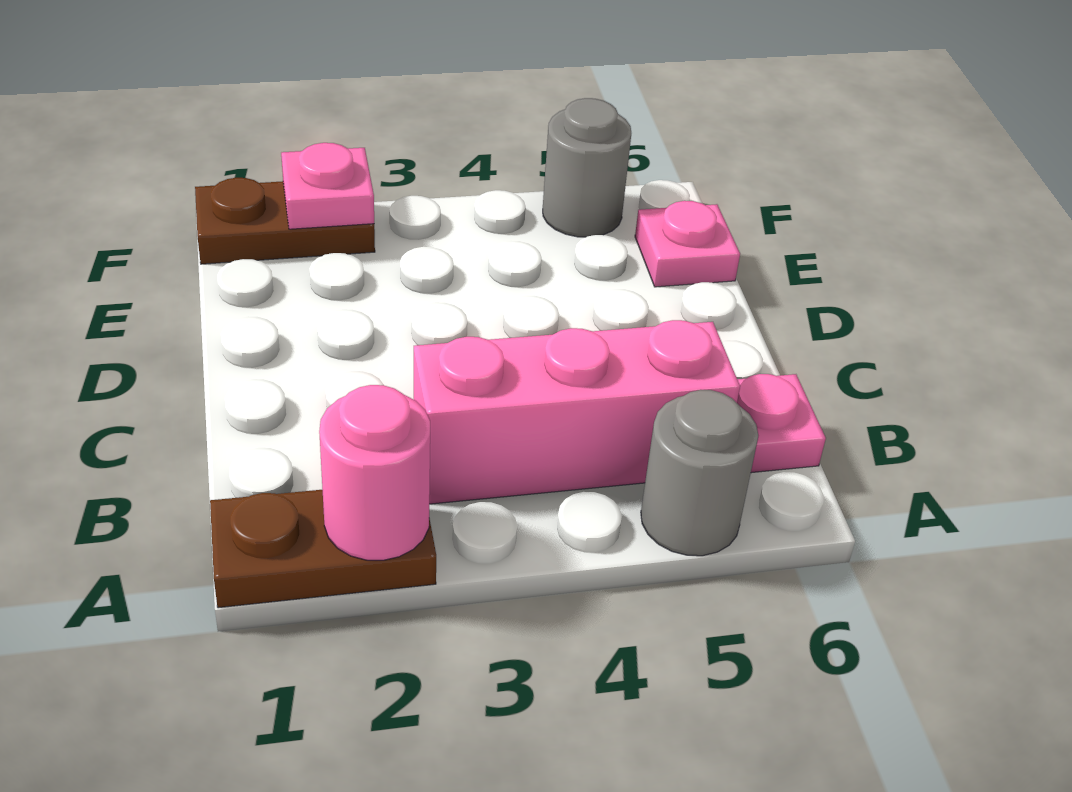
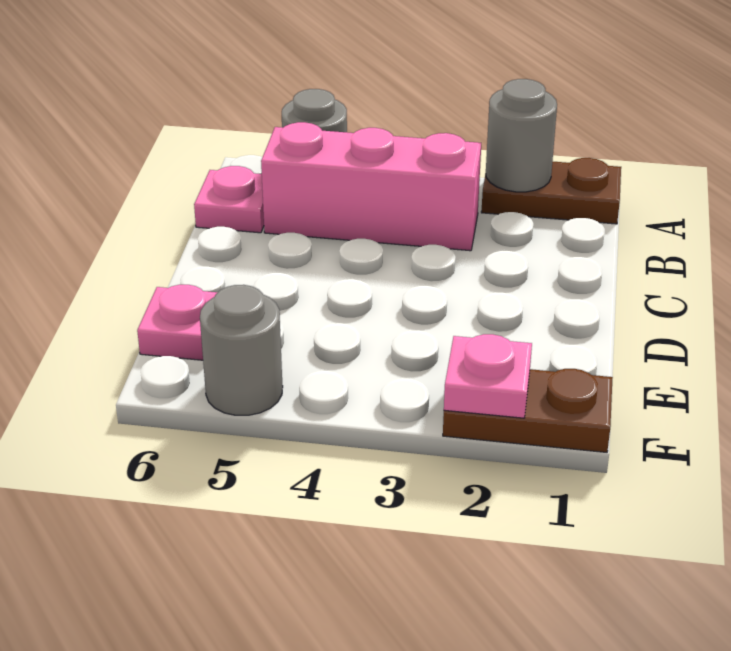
pink round brick A2 level 2 -> grey round brick A2 level 2

